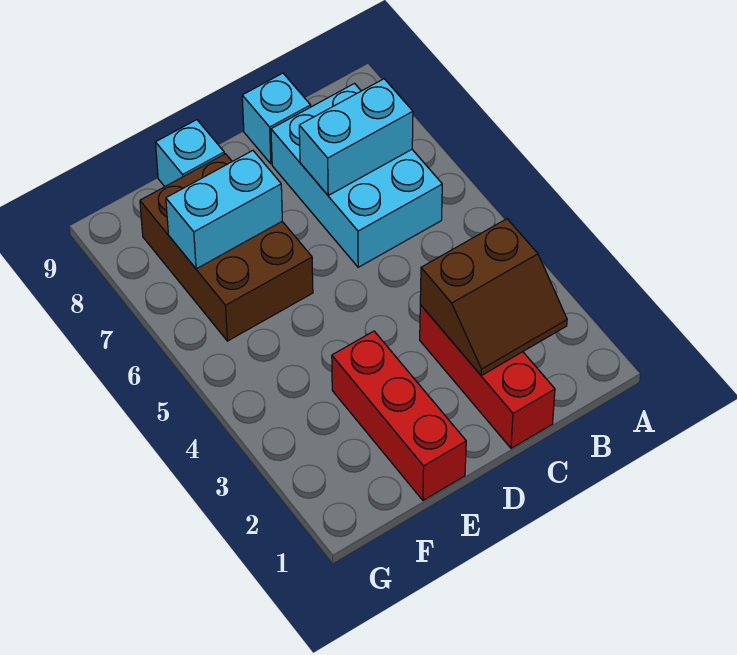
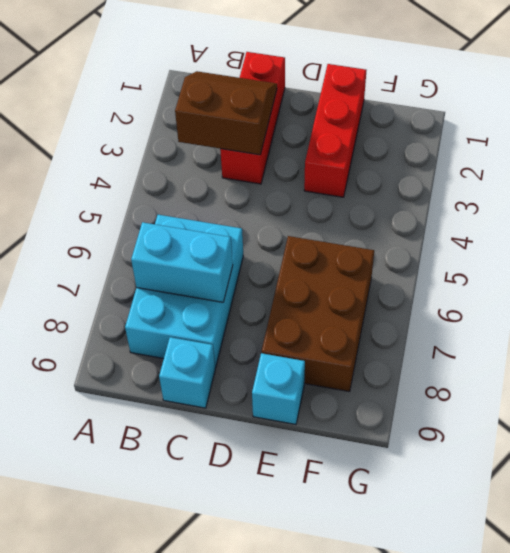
cyan brick E7:F7 level 2 -> none

